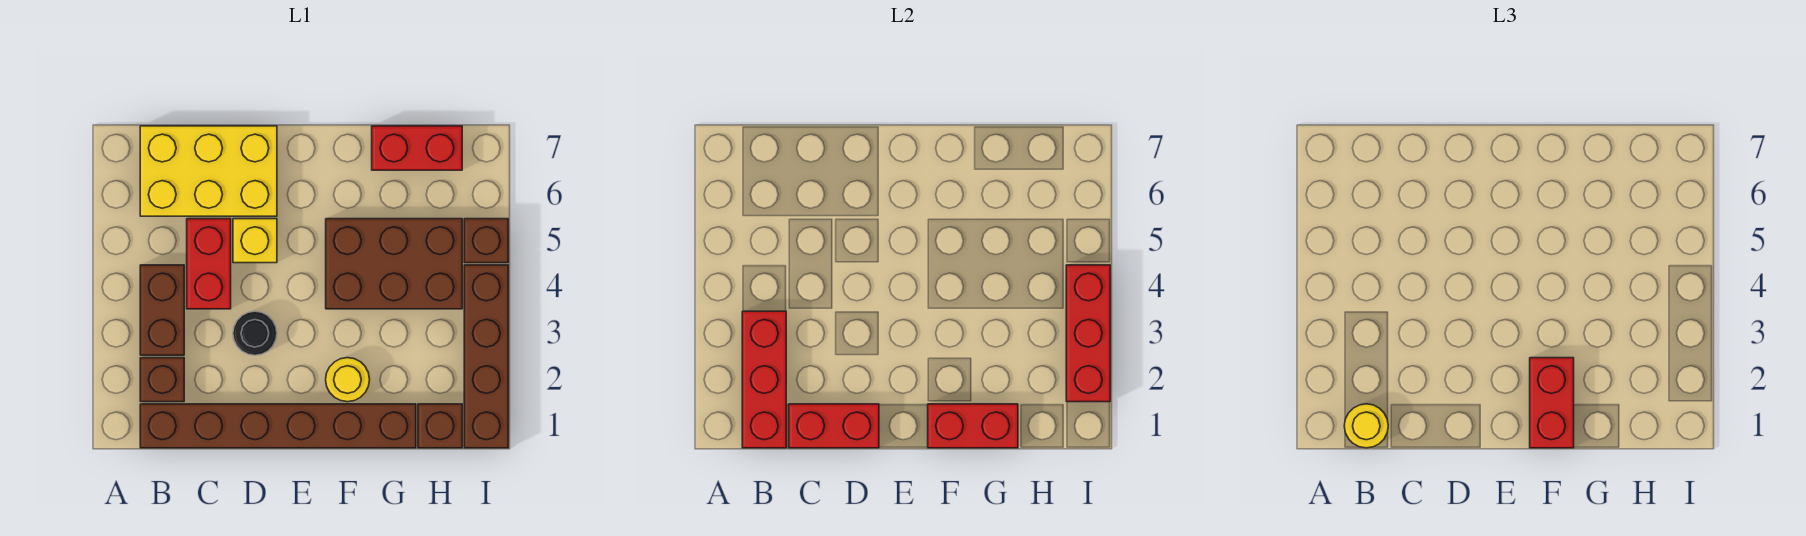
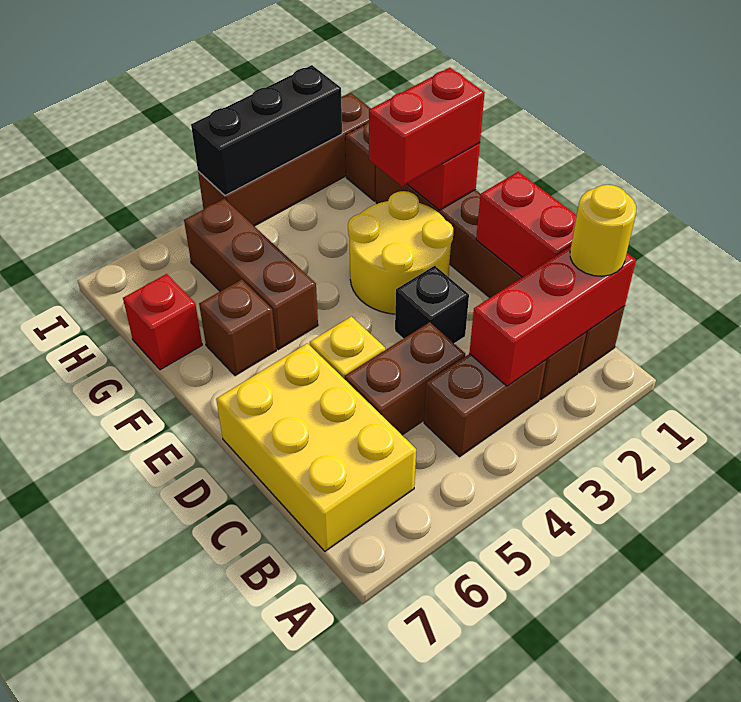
red brick C4:C5 level 1 -> brown brick C4:C5 level 1
black round brick D3 level 1 -> black brick D3 level 1
yellow round brick F2 level 1 -> yellow round brick E2:F3 level 1
brown brick F4:H5 level 1 -> brown brick F5:H5 level 1
red brick G7:H7 level 1 -> red brick G7 level 1
red brick I2:I4 level 2 -> black brick I2:I4 level 2
brown brick I5 level 1 -> brown brick F6 level 1

